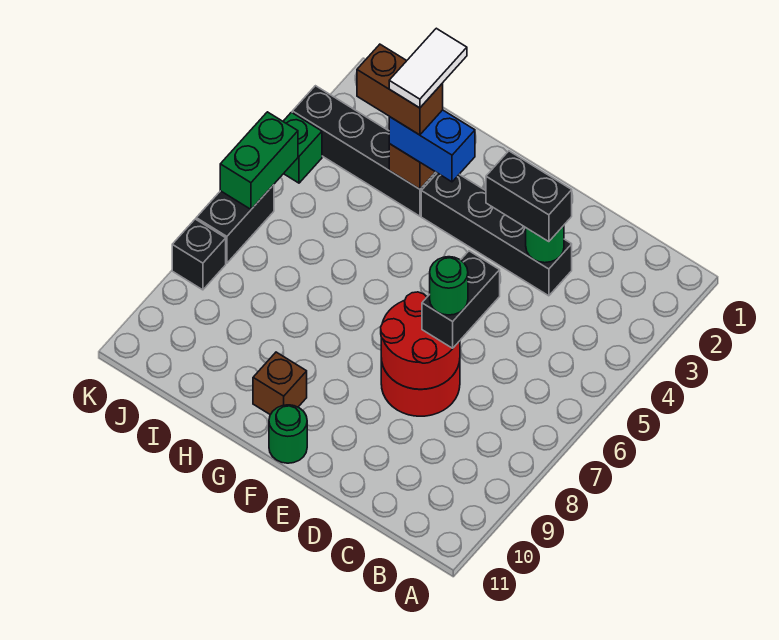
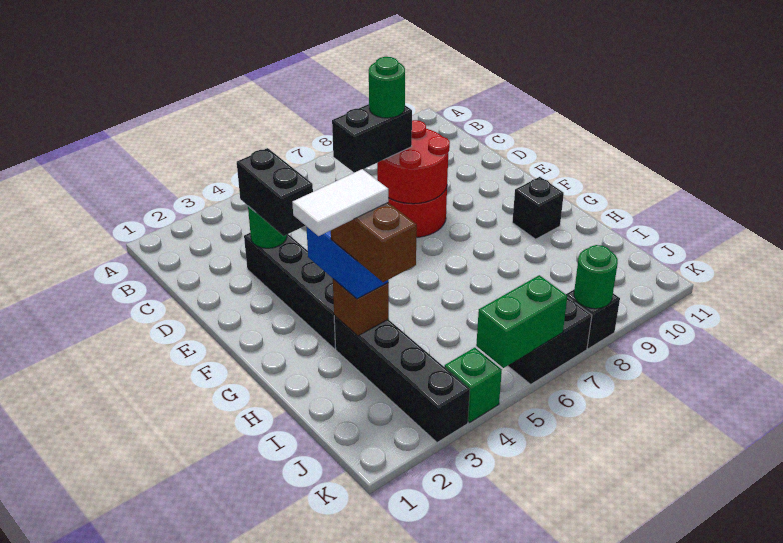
green round brick F11 level 1 -> green round brick K8 level 2
brown brick G10 level 1 -> black brick G10 level 1

